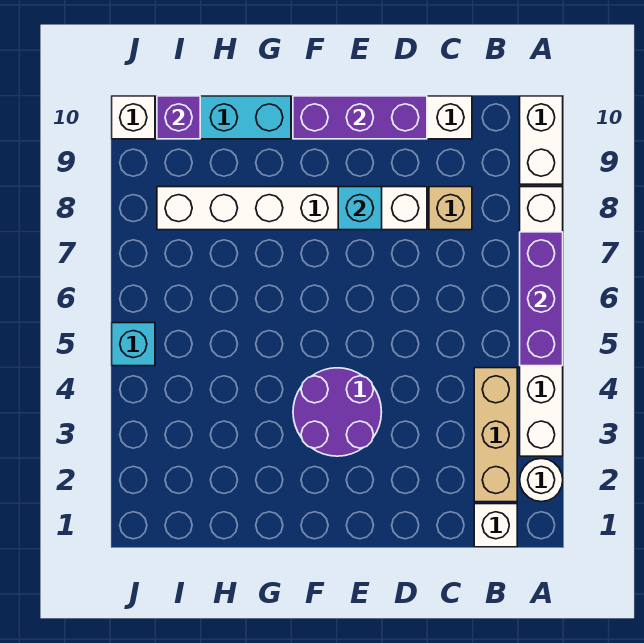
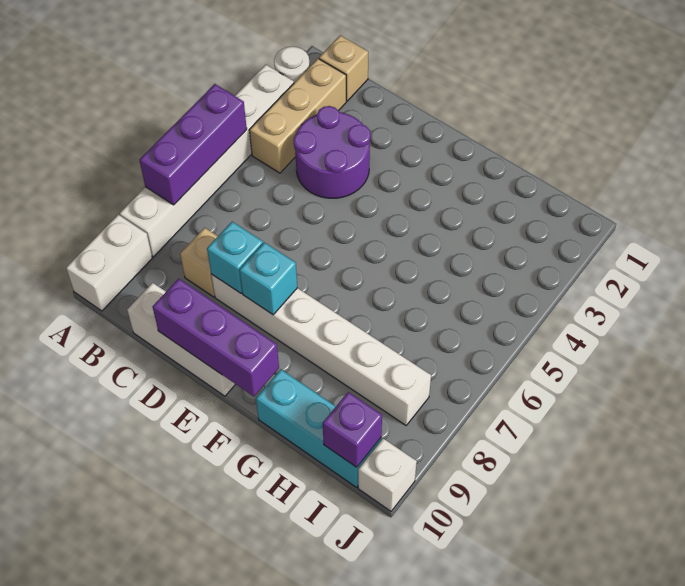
white brick B1 level 1 -> tan brick B1 level 1
purple round brick E3:F4 level 1 -> purple round brick C3:D4 level 1
cyan brick J5 level 1 -> cyan brick D8 level 2

